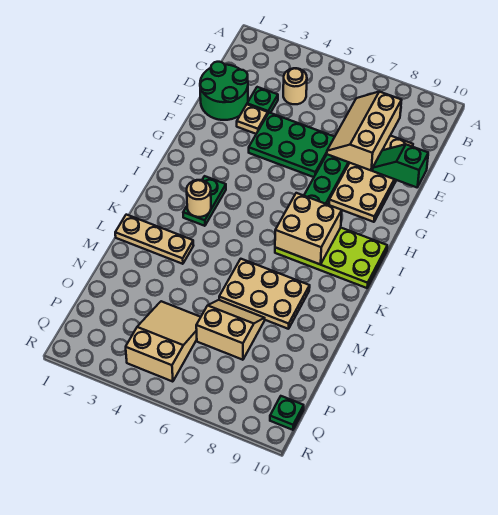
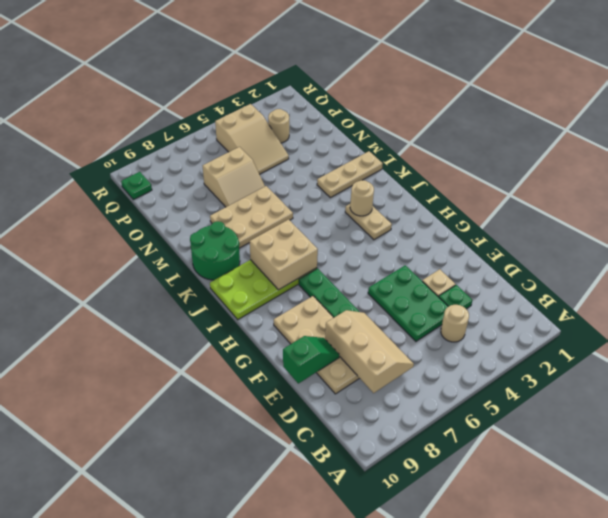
green round brick D1:E2 level 1 -> green round brick K9:L10 level 1
green plate E4:F6 level 1 -> green plate D4:F5 level 1
green plate I3:J3 level 1 -> tan plate I3:J3 level 1
none -> tan round brick P3 level 1

